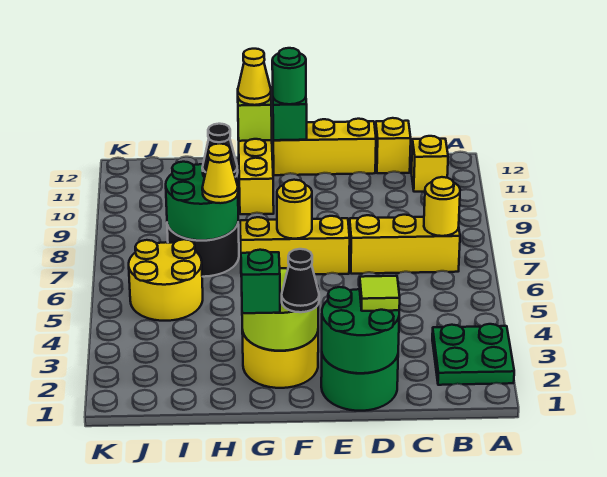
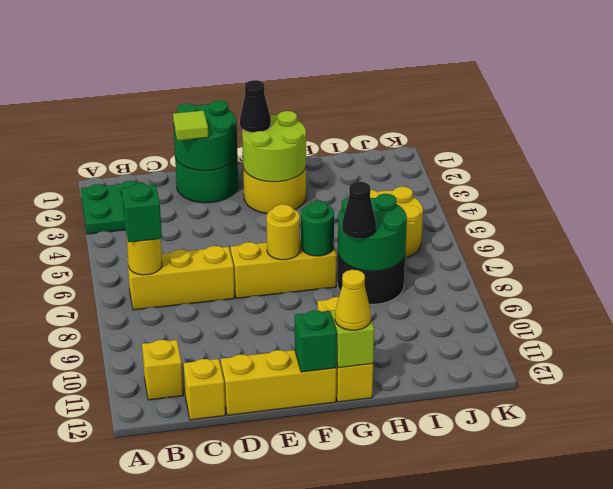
green round brick F12 level 3 -> green round brick G7 level 2
green brick G2 level 3 -> green brick B7 level 3
yellow cone H7 level 3 -> none

